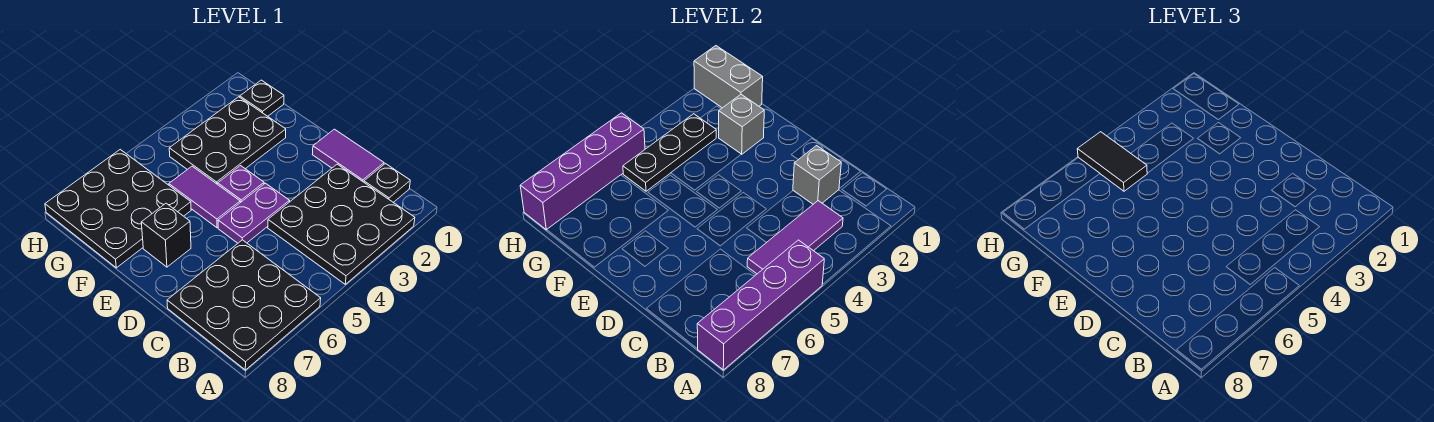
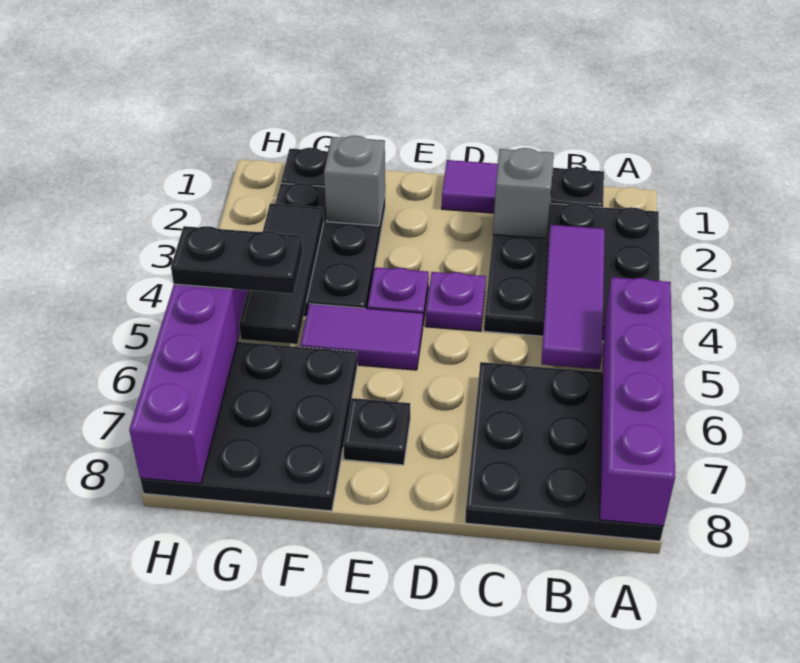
purple plate D4:D5 level 1 -> purple plate D4 level 1
black brick E7 level 1 -> black plate E7 level 1
grey brick G1:H1 level 2 -> none
black plate G3:G5 level 2 -> black tile G3:G5 level 2
black tile G5:H5 level 3 -> black plate G5:H5 level 3

